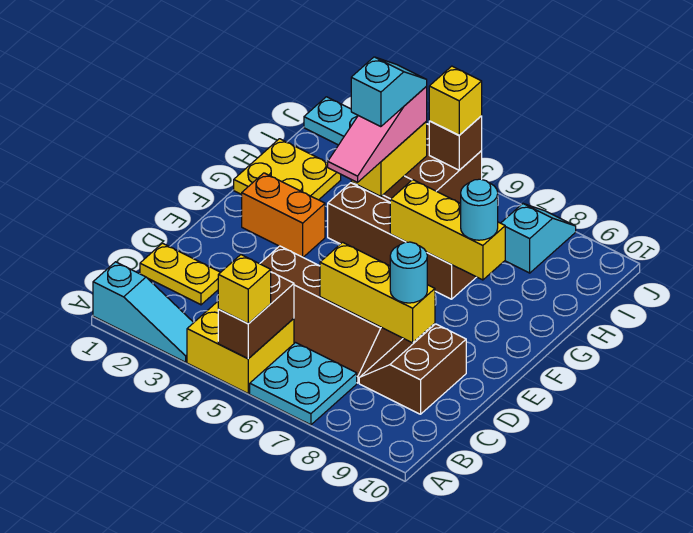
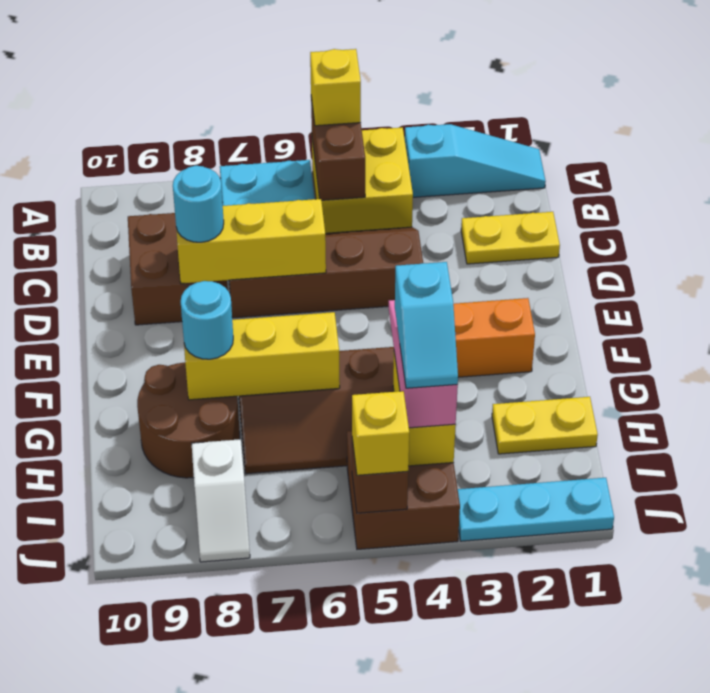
cyan slope A1:A3 level 1 top 1 -> cyan slope A1:A3 level 1 top 3
yellow plate G1:H2 level 1 -> yellow plate H1:H2 level 1
none -> brown round brick G8:H9 level 1
cyan slope I8:J8 level 1 top I -> white slope I8:J8 level 1 top I

